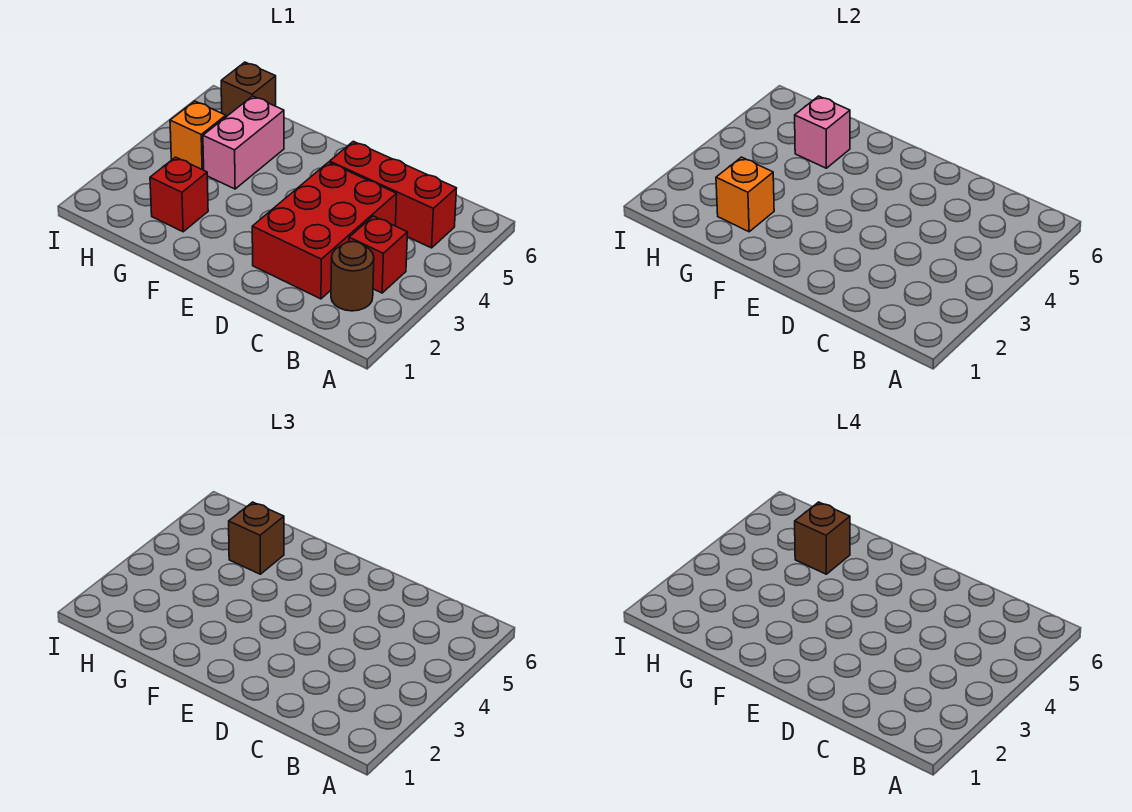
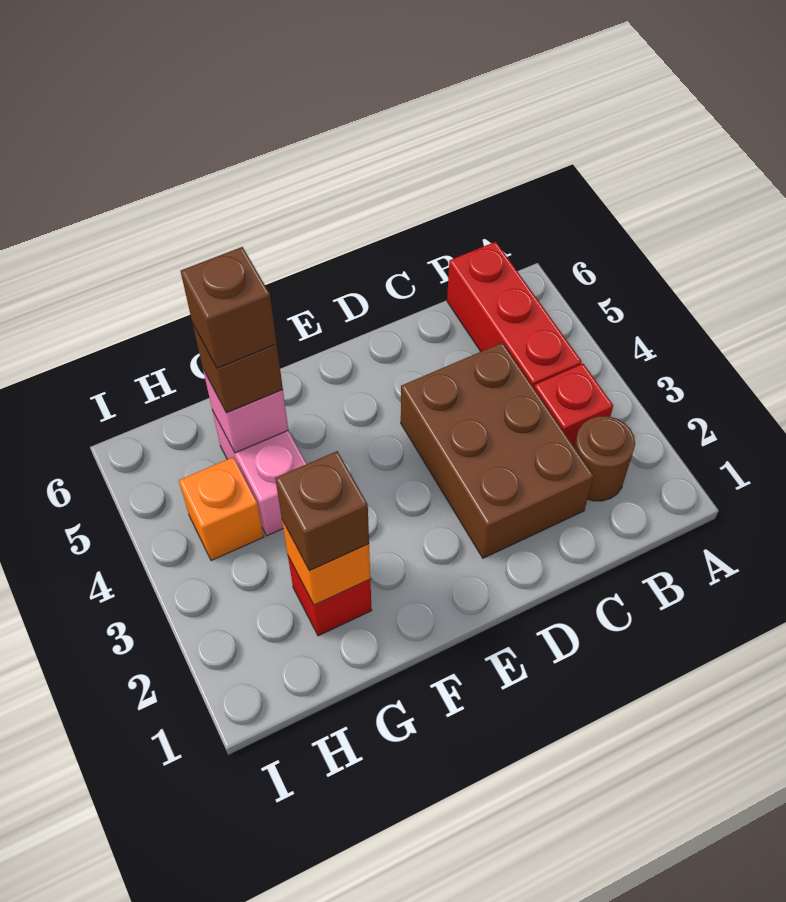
red brick B5:D5 level 1 -> red brick B4:B6 level 1
red brick C2:D4 level 1 -> brown brick C2:D4 level 1
brown brick H6 level 1 -> brown brick G2 level 3

